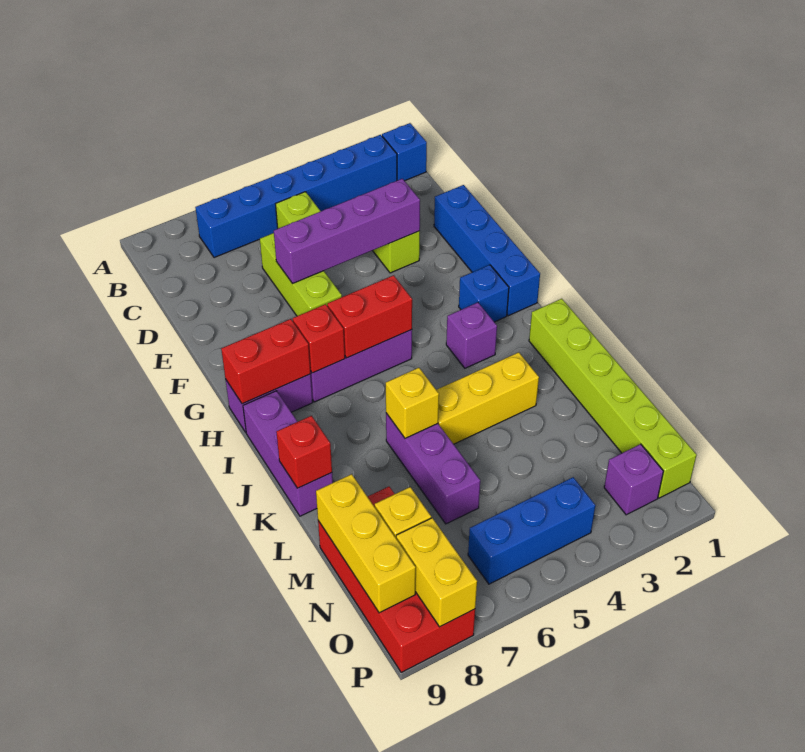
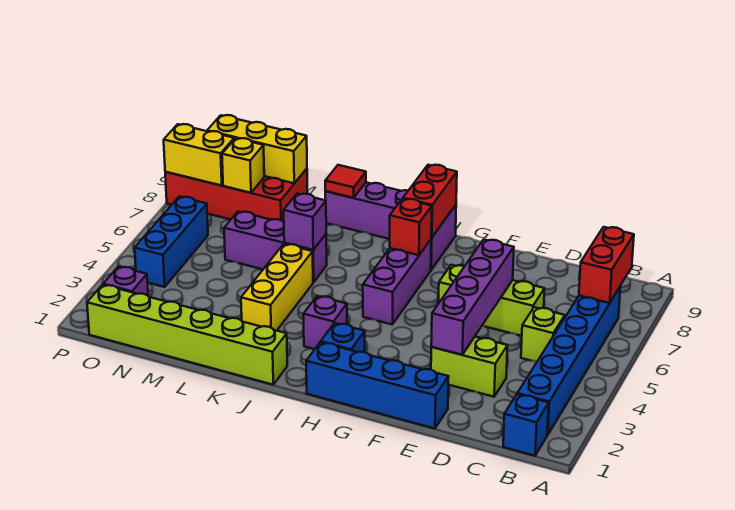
red brick H5:H6 level 2 -> red brick B7:B8 level 2
yellow brick K6 level 2 -> purple brick K6 level 2
red brick K9 level 2 -> red tile K9 level 2

